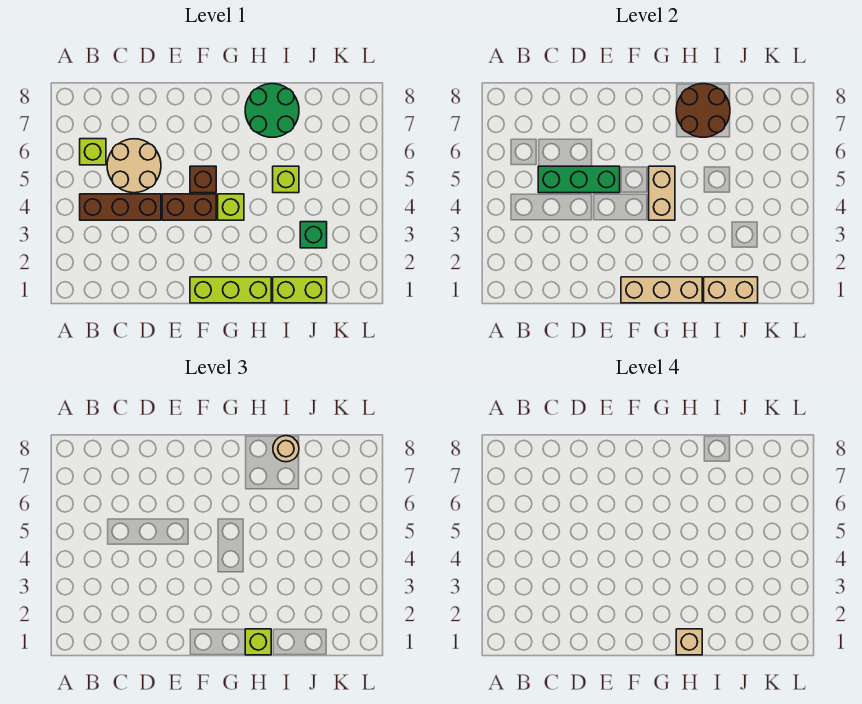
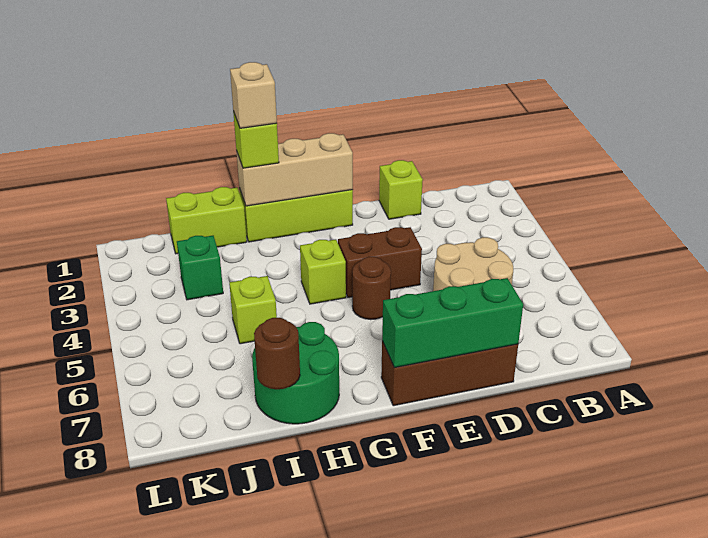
brown brick B4:D4 level 1 -> brown brick D8:F8 level 1
lime brick B6 level 1 -> lime brick D1 level 1
green brick C5:E5 level 2 -> green brick D8:F8 level 2
brown brick F5 level 1 -> brown round brick F5 level 1
tan brick G4:G5 level 2 -> none
brown round brick H7:I8 level 2 -> brown round brick I8 level 2
tan brick I1:J1 level 2 -> none
tan round brick I8 level 3 -> none

